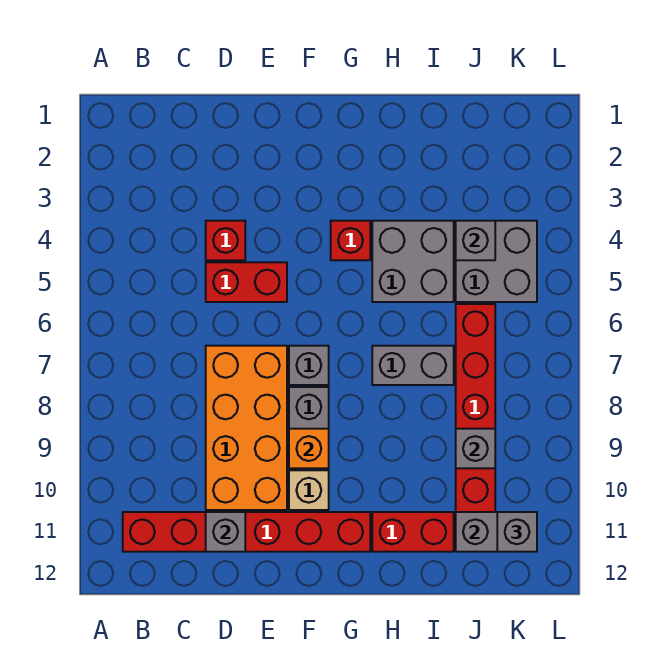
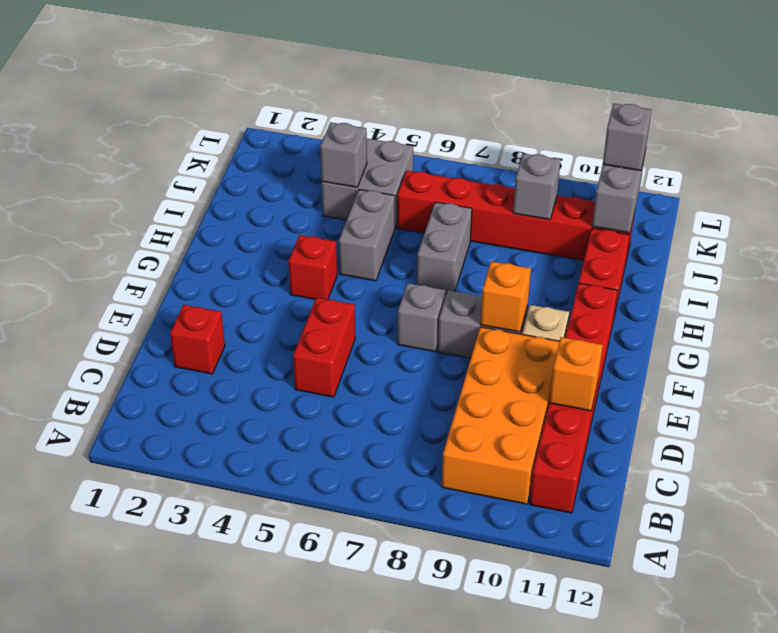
red brick D4 level 1 -> red brick D2 level 1
orange brick D7:E10 level 1 -> orange brick B9:E10 level 1
grey brick D11 level 2 -> orange brick D11 level 2
grey brick H4:I5 level 1 -> grey brick H5:I5 level 1

